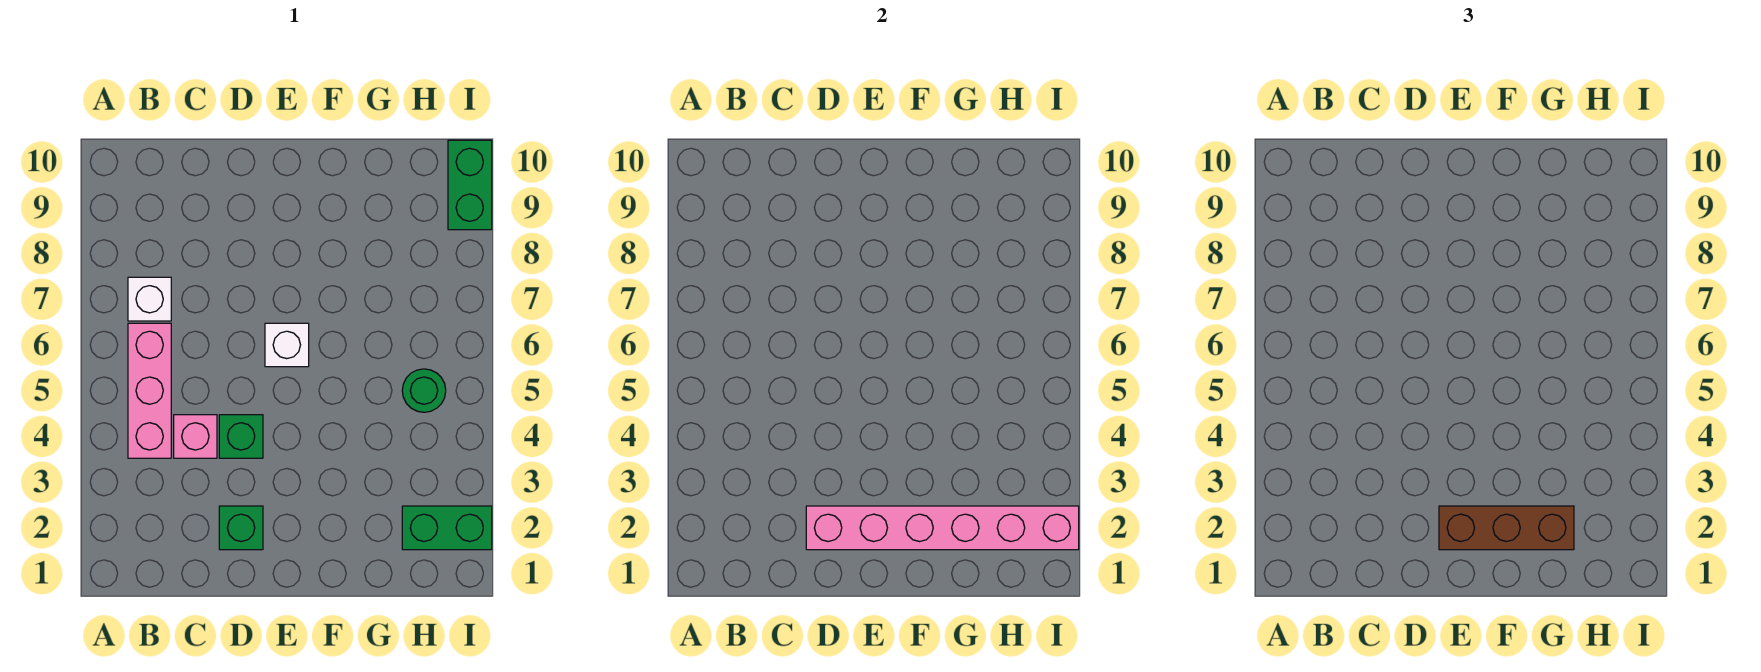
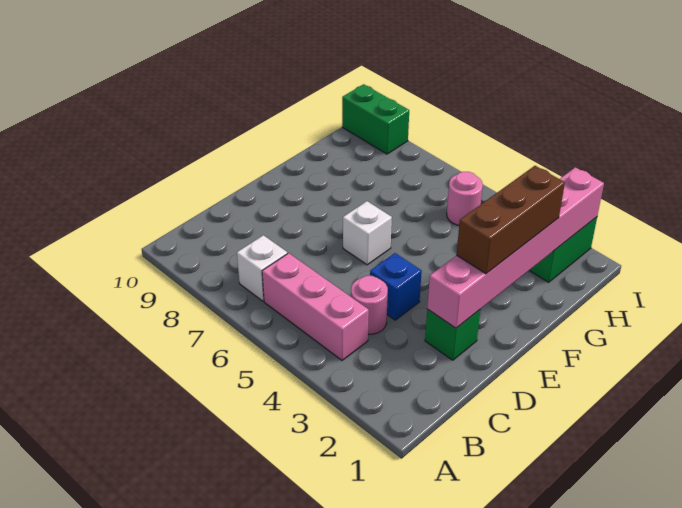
pink brick C4 level 1 -> pink round brick C4 level 1
green brick D4 level 1 -> blue brick D4 level 1
green round brick H5 level 1 -> pink round brick H5 level 1

